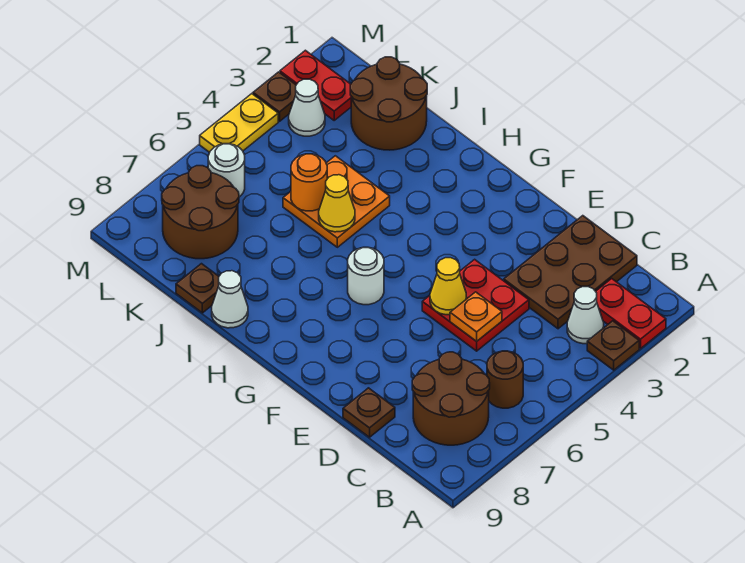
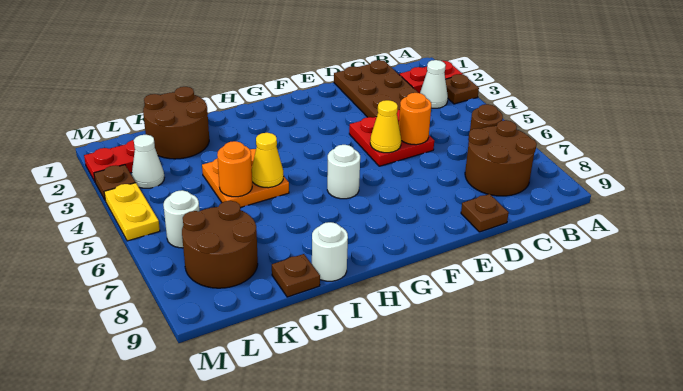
orange plate D5 level 2 -> orange round brick D5 level 2
white cone I9 level 1 -> white round brick I9 level 1

